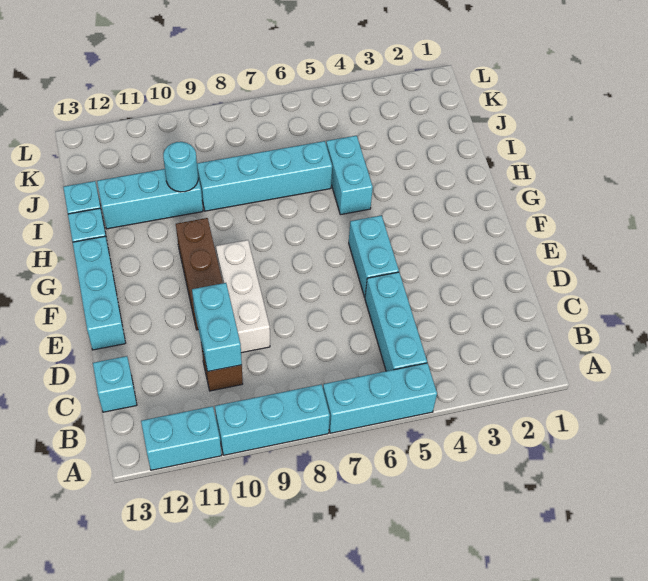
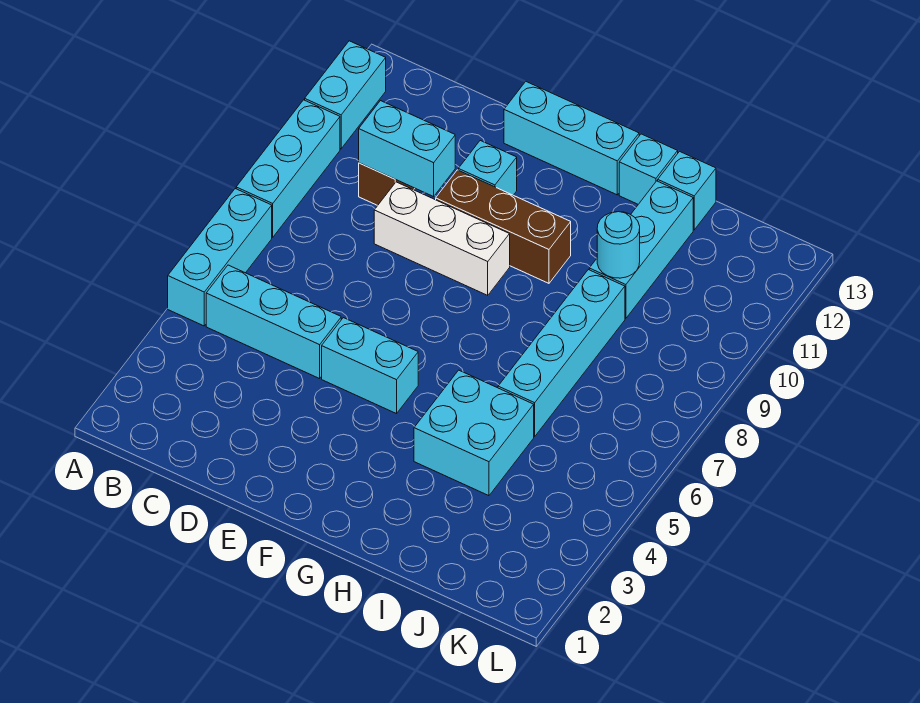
cyan brick C13 level 1 -> cyan brick E11 level 1
cyan brick H5:I5 level 1 -> cyan brick H4:I5 level 1

